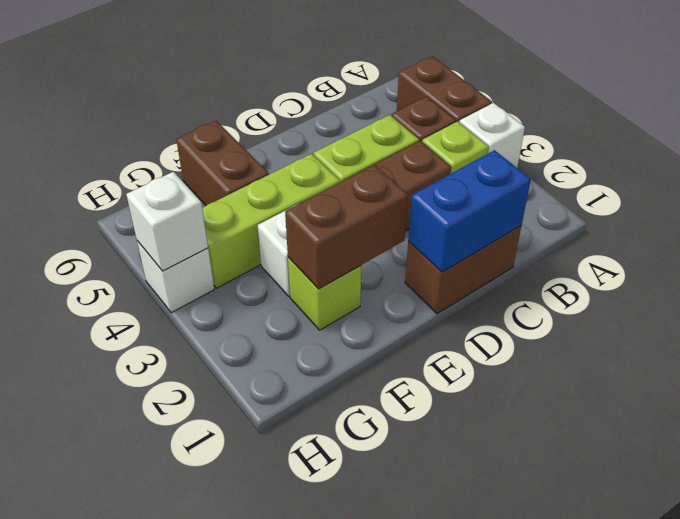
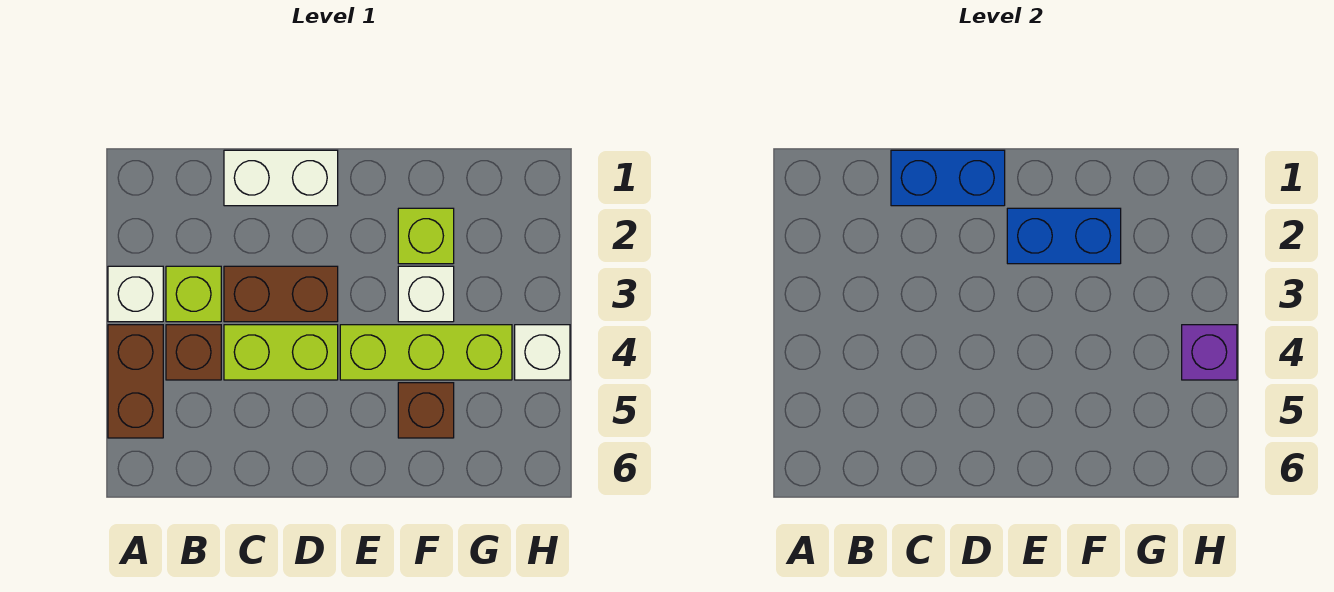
brown brick C1:D1 level 1 -> white brick C1:D1 level 1
brown brick E2:F2 level 2 -> blue brick E2:F2 level 2
brown brick F5:F6 level 1 -> brown brick F5 level 1
white brick H4 level 2 -> purple brick H4 level 2

